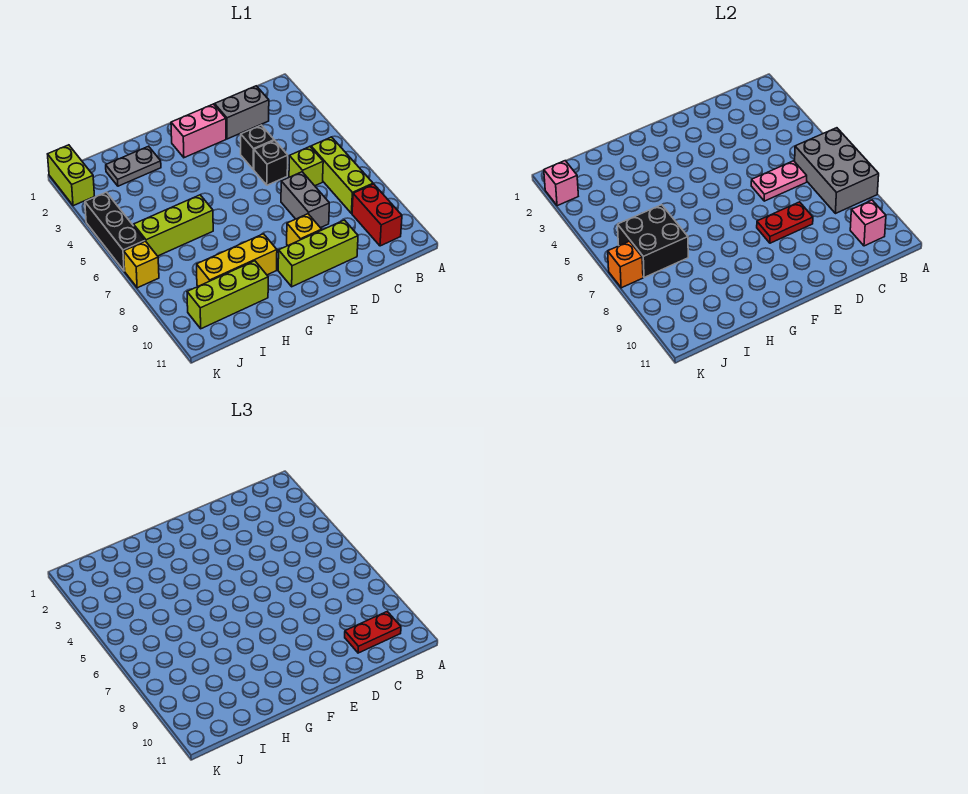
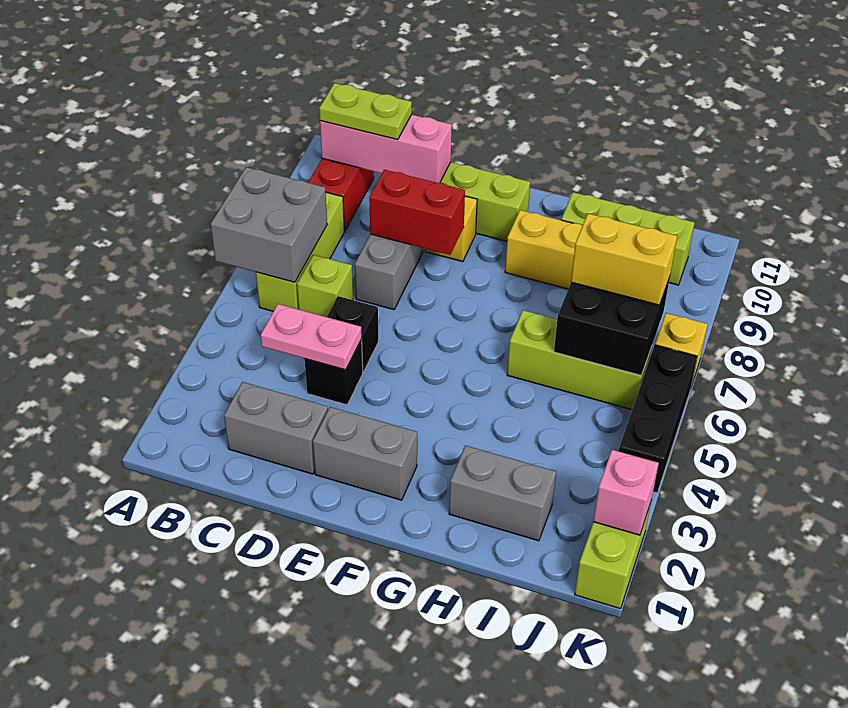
grey brick A6:B8 level 2 -> grey brick A6:B7 level 2
pink brick B10 level 2 -> pink brick B10:D10 level 2
red plate B10:C10 level 3 -> lime plate B10:C10 level 3
pink plate C6:D6 level 2 -> pink plate C4:D4 level 2
red plate D8:E8 level 2 -> red brick D8:E8 level 2
pink brick E2:F2 level 1 -> grey brick E2:F2 level 1
grey plate H2:I2 level 1 -> grey brick H2:I2 level 1
none -> yellow brick I7:J7 level 3
orange brick K7 level 2 -> none

